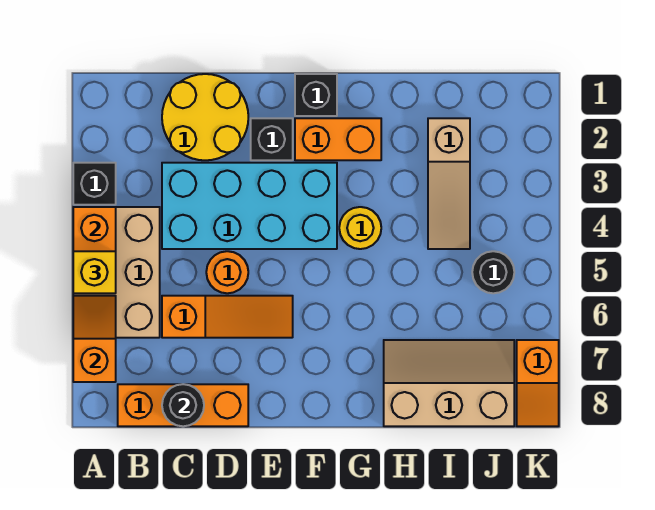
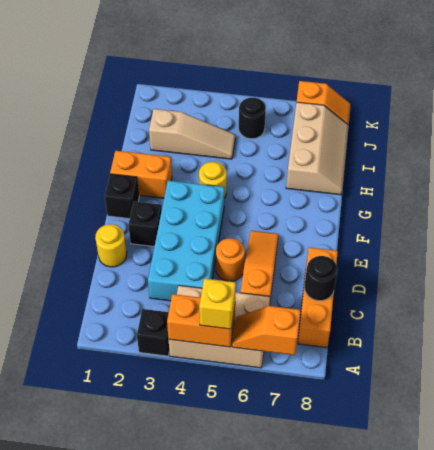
yellow round brick C1:D2 level 1 -> yellow round brick D1 level 1
orange brick F2:G2 level 1 -> orange brick G1:G2 level 1
tan slope H7:J8 level 1 top 8 -> tan slope H7:J8 level 1 top 7

